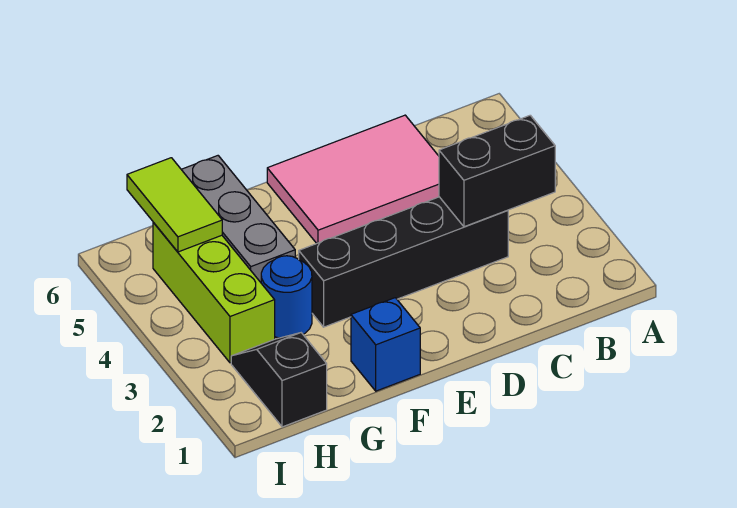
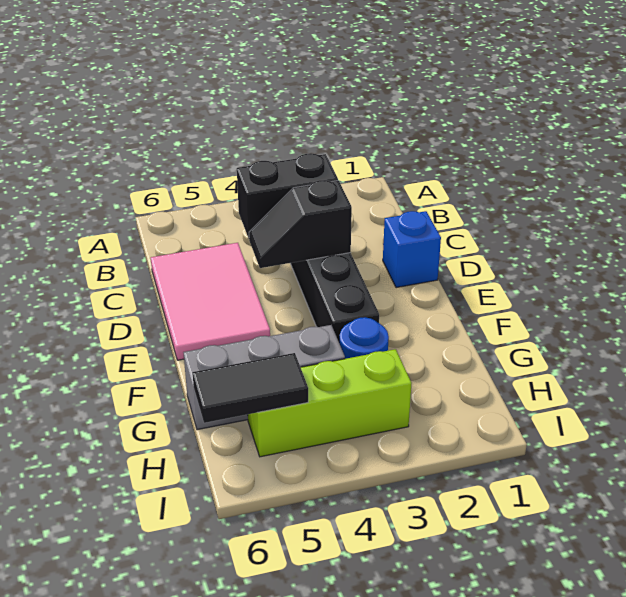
black brick B3:C3 level 2 -> black brick C3:C4 level 2
blue brick F1 level 1 -> blue brick D1 level 1
black slope H1:H2 level 1 top 1 -> black slope D3:D4 level 2 top 3
lime tile H5:H6 level 2 -> black tile H5:H6 level 2

